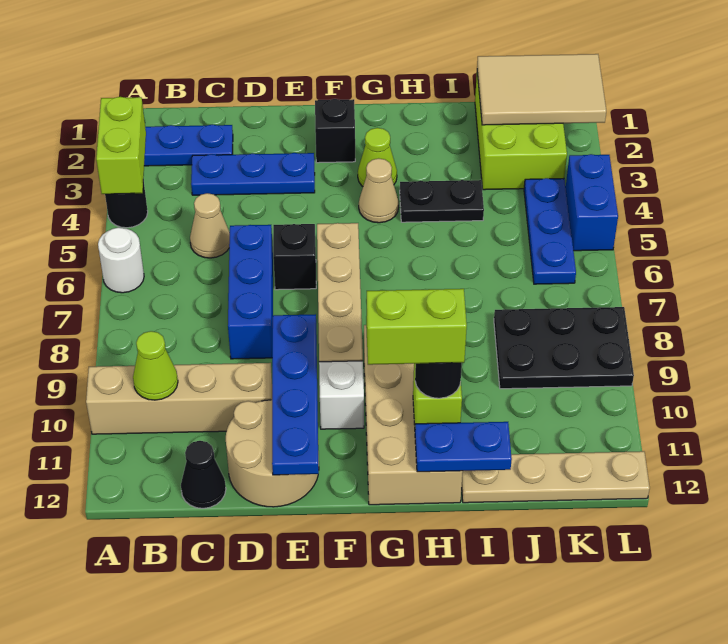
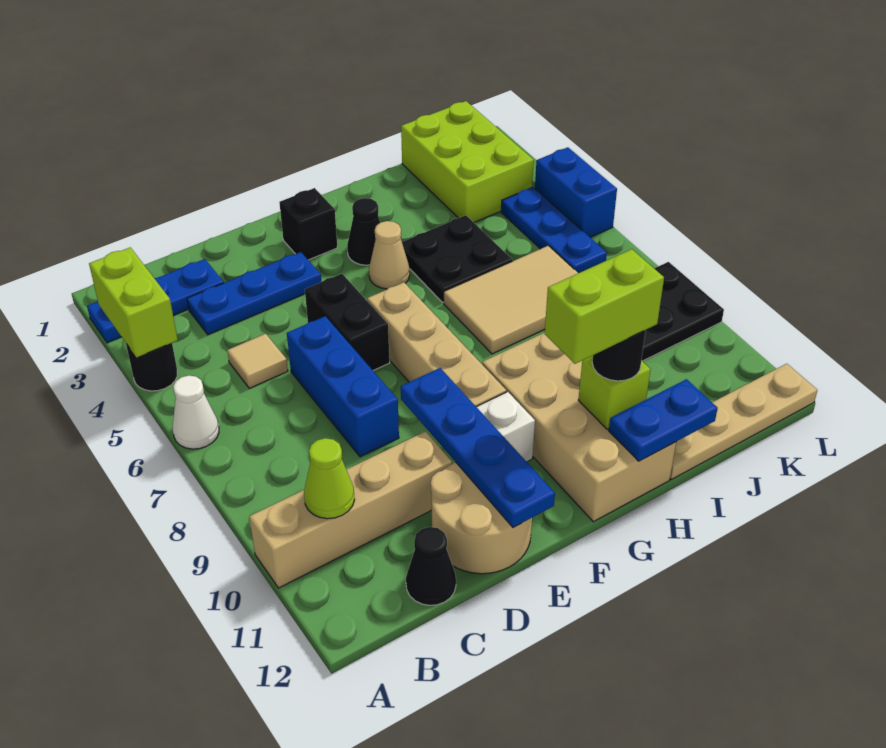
white round brick A6 level 1 -> white cone A6 level 1
tan cone C5 level 1 -> tan tile C5 level 1
black brick E6 level 1 -> black brick E5:E6 level 1
lime cone G3 level 1 -> black cone G3 level 1
black plate H4:I4 level 1 -> black plate H4:I5 level 1
tan tile J1:L2 level 2 -> tan tile H6:J7 level 1

